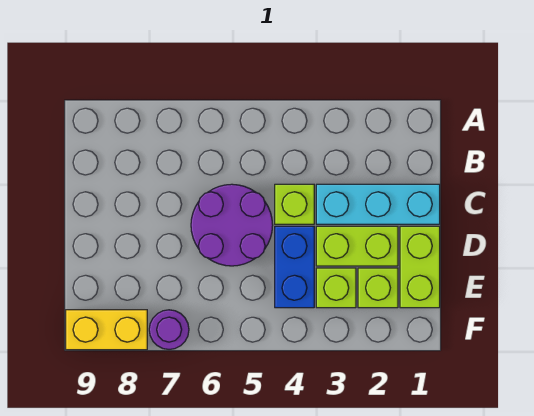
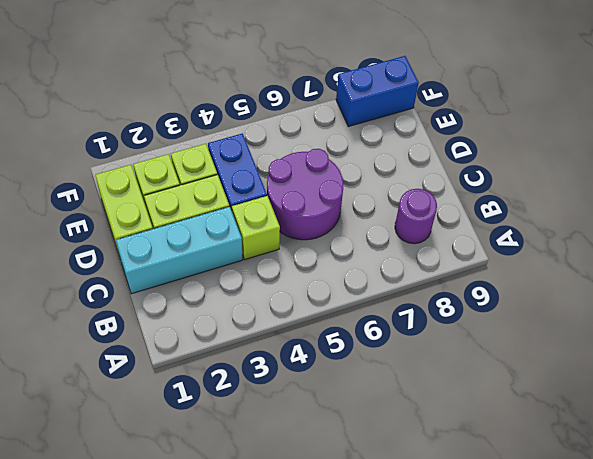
purple round brick F7 level 1 -> purple round brick B8 level 1
yellow brick F8:F9 level 1 -> blue brick F8:F9 level 1

